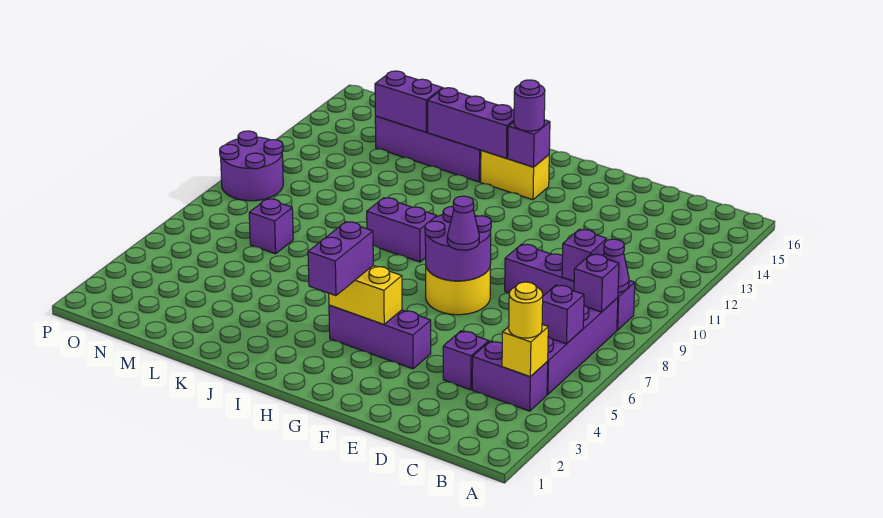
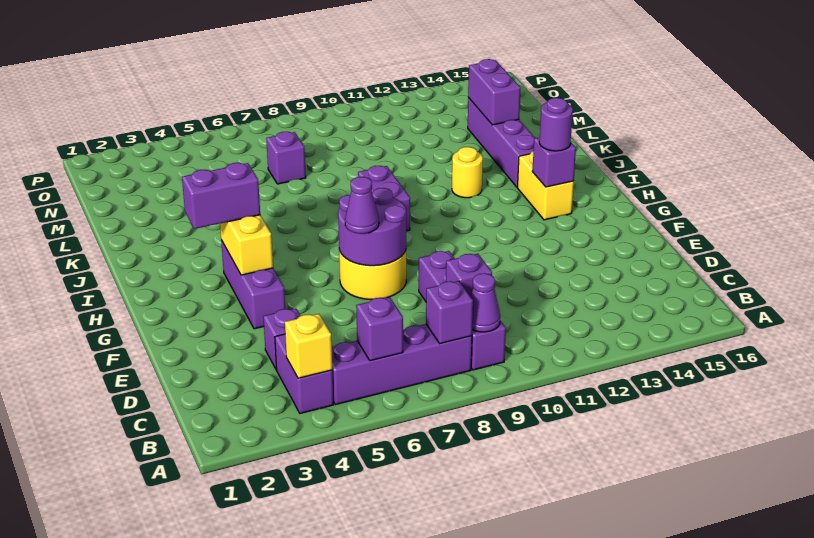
yellow round brick B4 level 3 -> yellow round brick J12 level 1
purple brick I14:K14 level 2 -> none
purple round brick O9:P10 level 1 -> none

